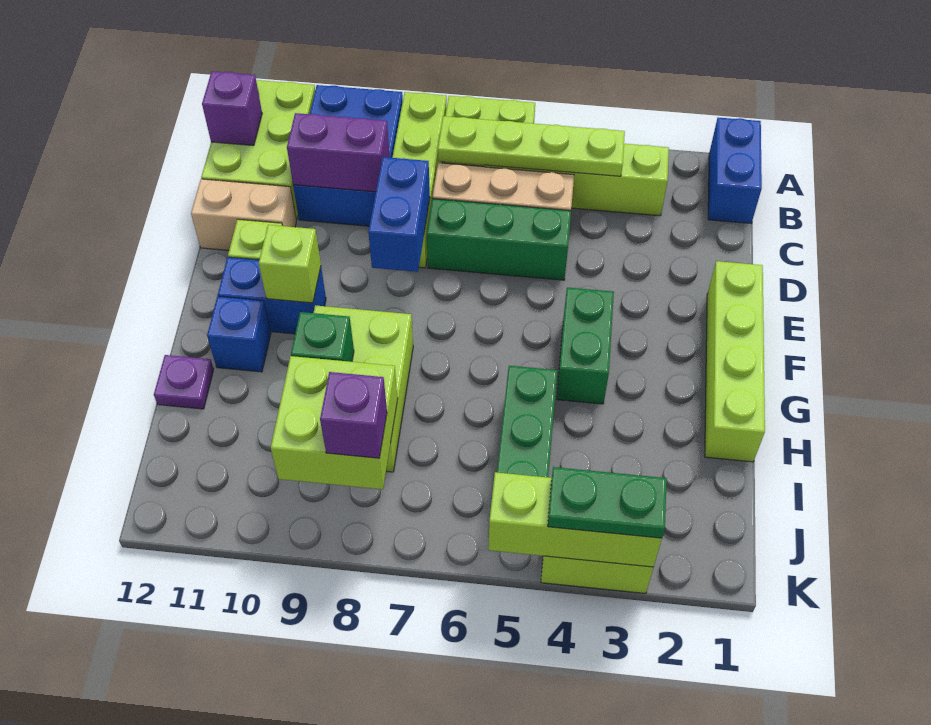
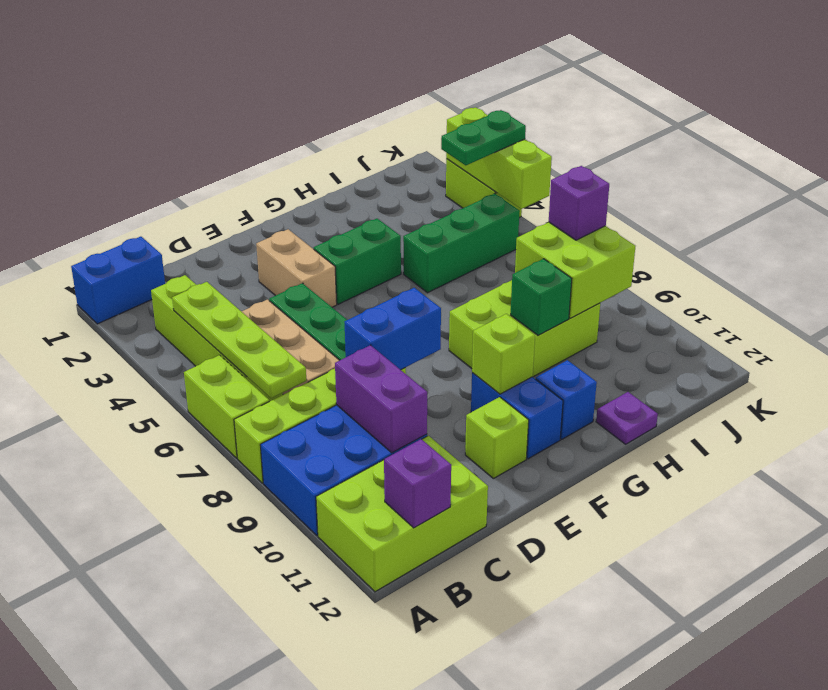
tan brick D11:D12 level 1 -> tan brick E3:E4 level 1
lime brick E1:H1 level 1 -> none
green plate K3:K4 level 3 -> green plate J4:K4 level 3

